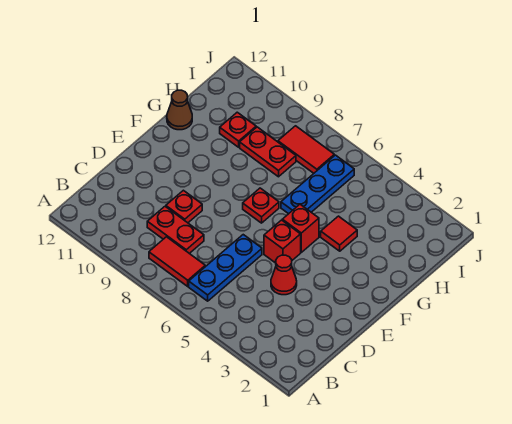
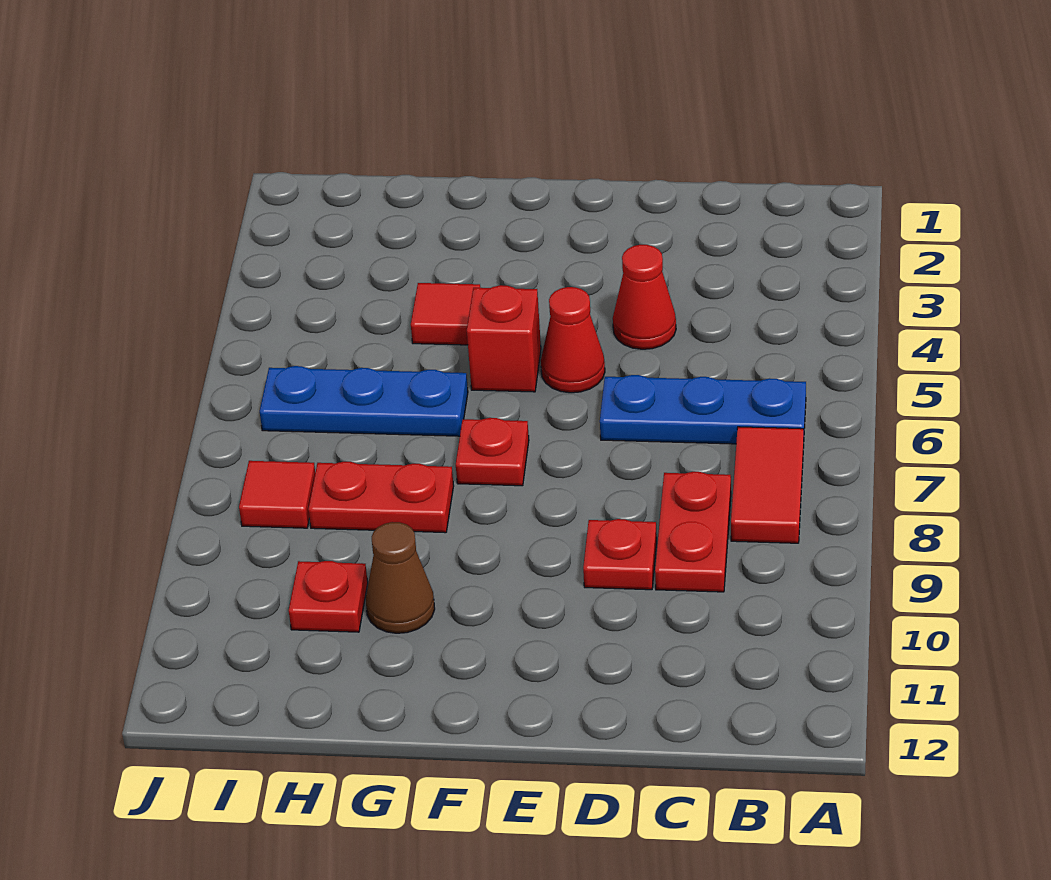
red brick E5 level 1 -> red cone E5 level 1
brown cone G12 level 1 -> brown cone G10 level 1
red plate H8:H9 level 1 -> red plate G8:H8 level 1
red tile I7:I8 level 1 -> red tile I8 level 1

